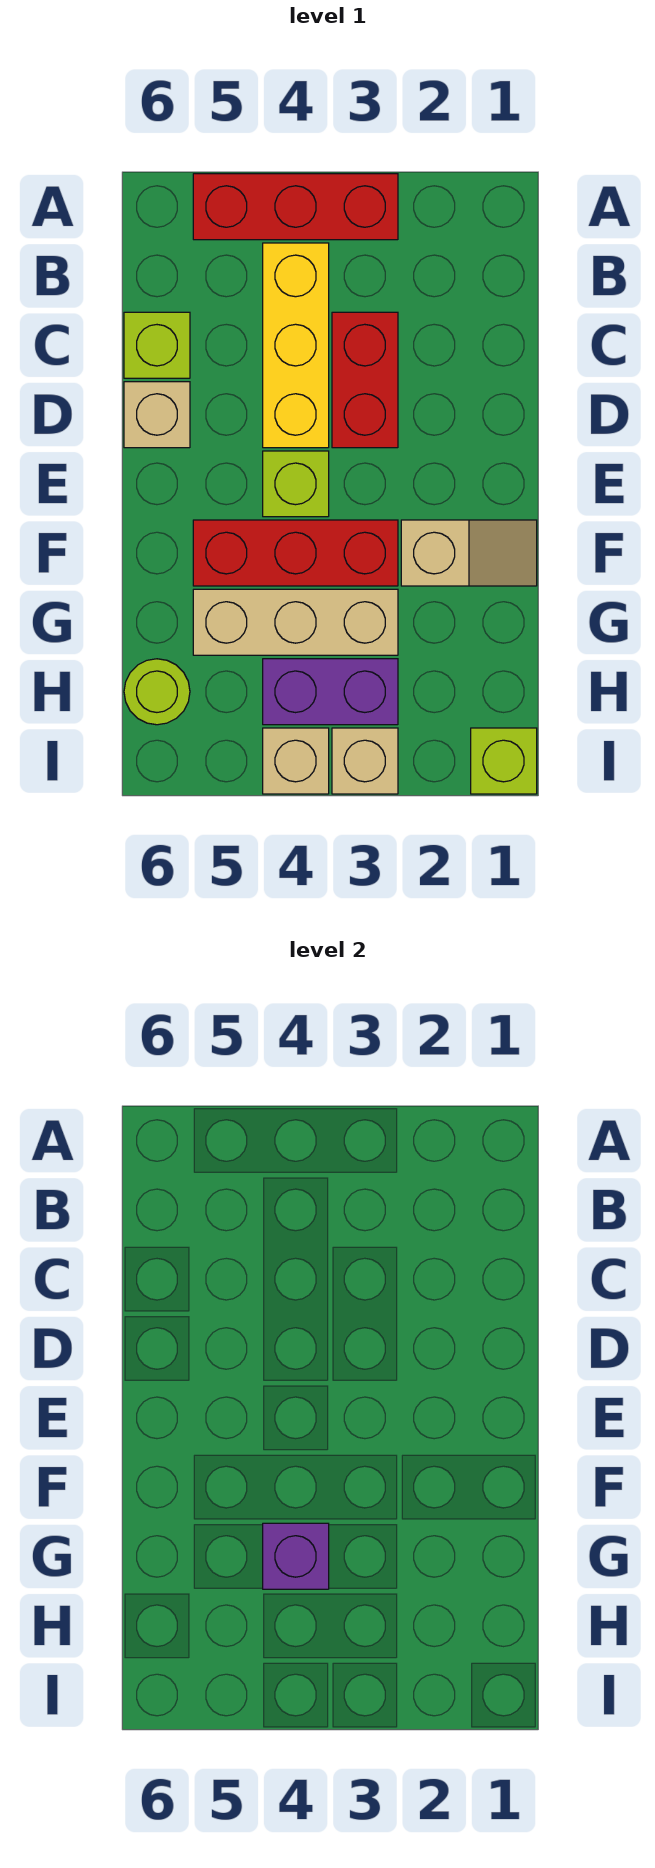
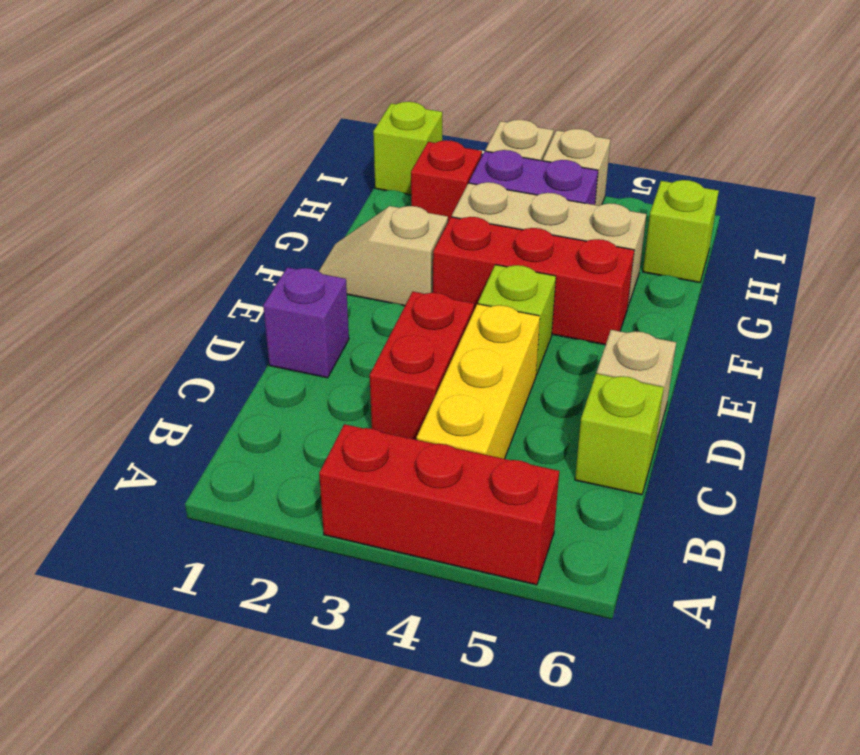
purple brick G4 level 2 -> purple brick D1 level 1
none -> red brick H2 level 1
lime round brick H6 level 1 -> lime brick H6 level 1

